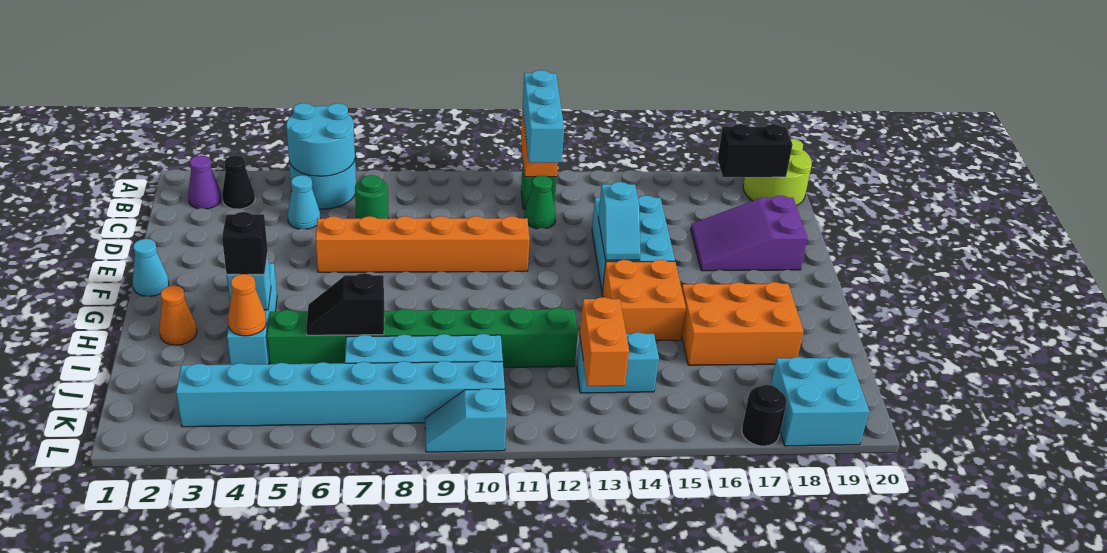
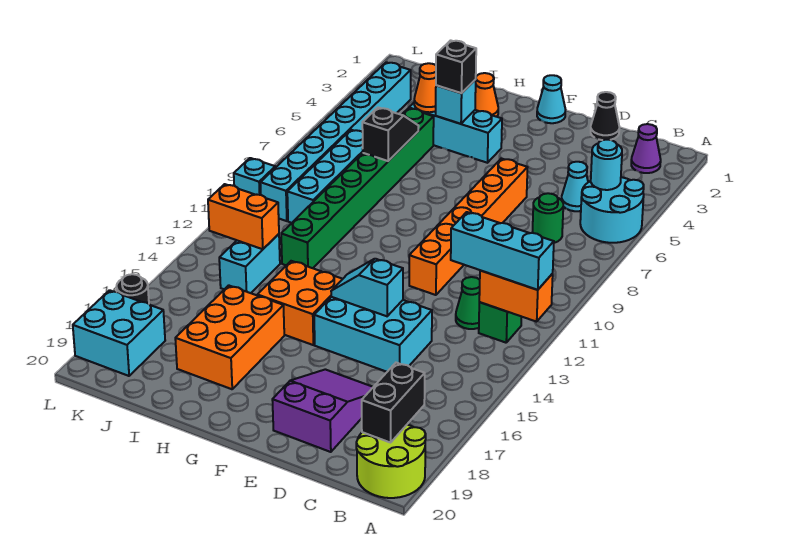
cyan round brick A5:B6 level 2 -> cyan round brick B5 level 2
black cone B3 level 1 -> black cone D1 level 1

